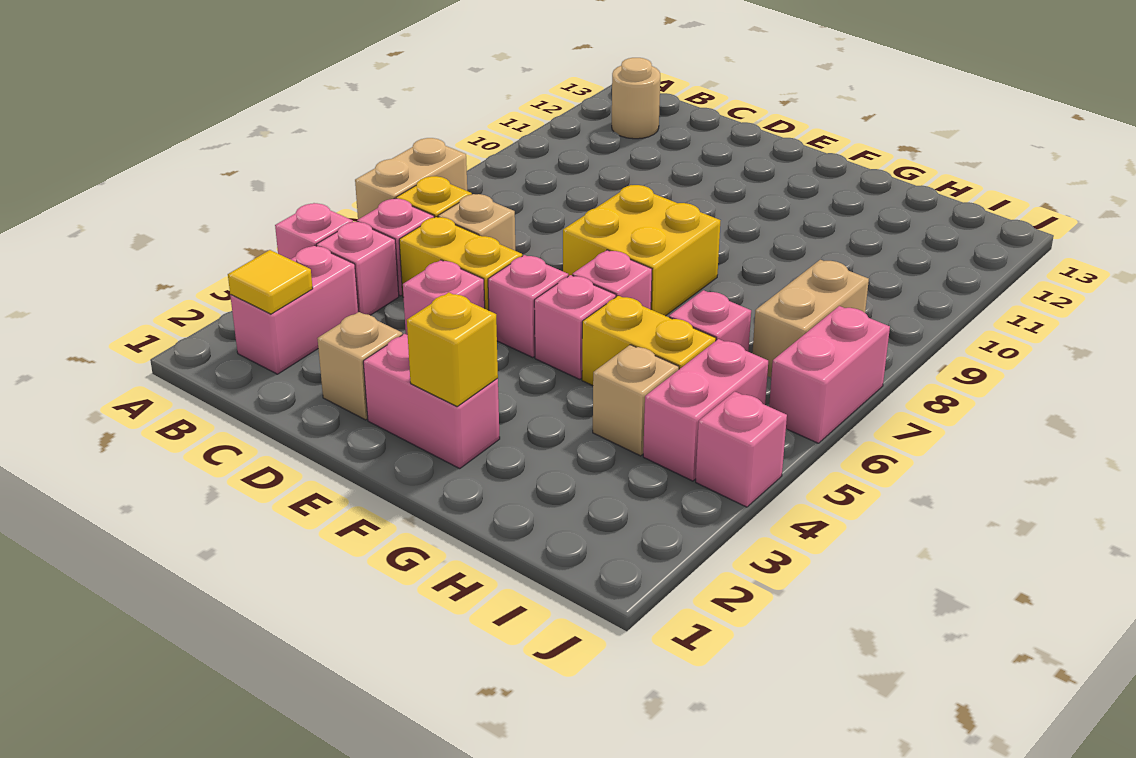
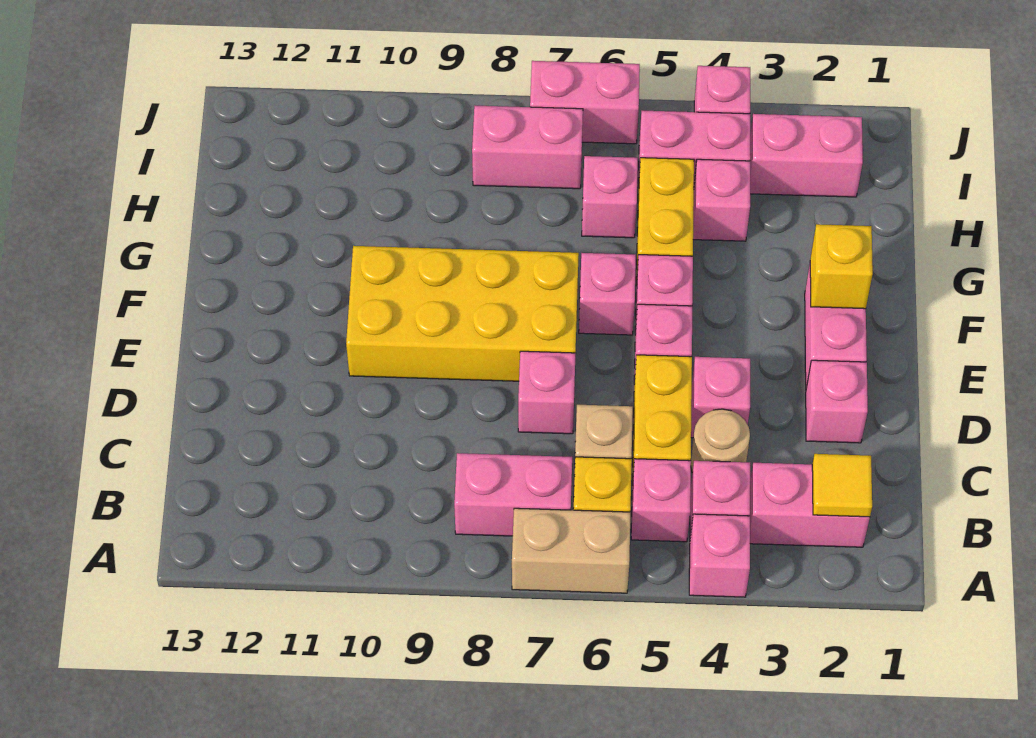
none -> pink brick B7:B8 level 1
tan round brick B12 level 1 -> tan round brick C4 level 1
tan brick D2 level 1 -> pink brick D2 level 1
none -> pink brick D7 level 1
yellow brick E7:F8 level 1 -> yellow brick E7:F10 level 1
tan brick H4 level 1 -> pink brick H4 level 1
none -> pink brick I2:I3 level 1
tan brick I7:I8 level 1 -> pink brick I7:I8 level 1

